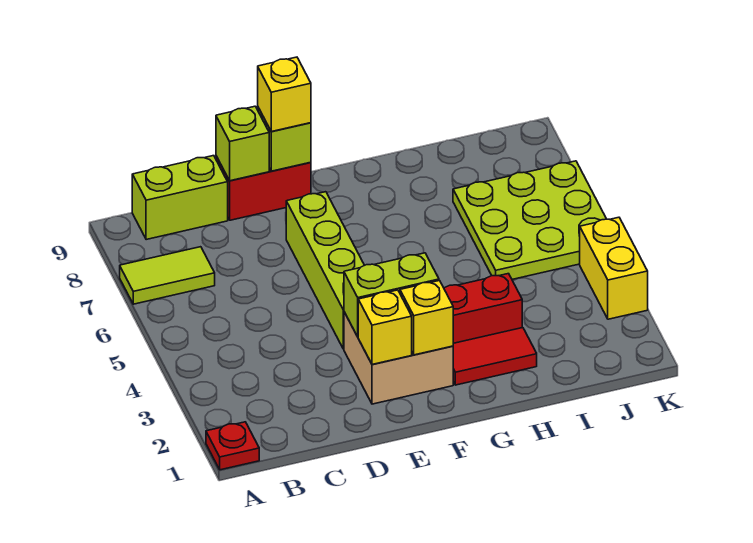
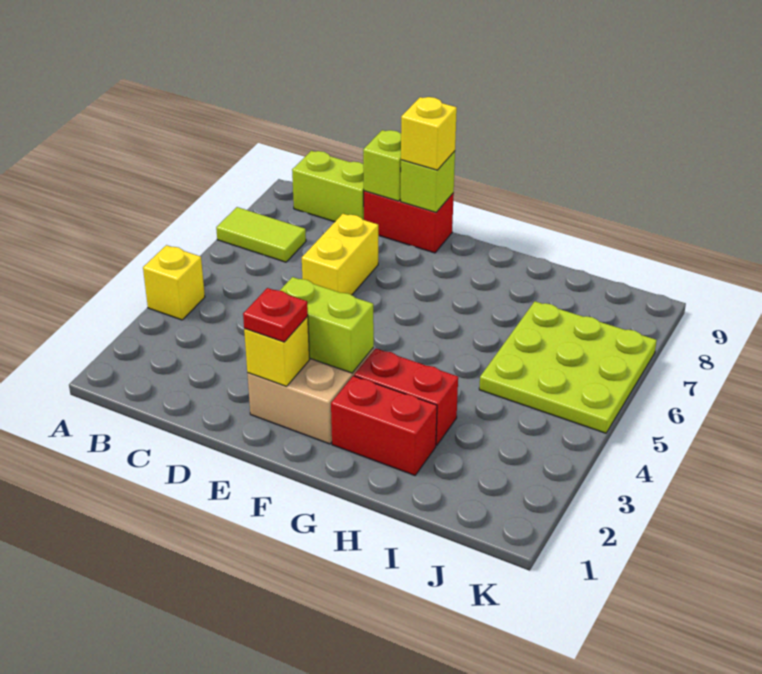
red plate A1 level 1 -> red plate E2 level 3
lime brick E4:E7 level 1 -> none
yellow brick F2 level 2 -> yellow brick A4 level 1
red tile G2:H2 level 1 -> red brick G2:H2 level 1
yellow brick K3:K4 level 1 -> yellow brick D6:D7 level 1

